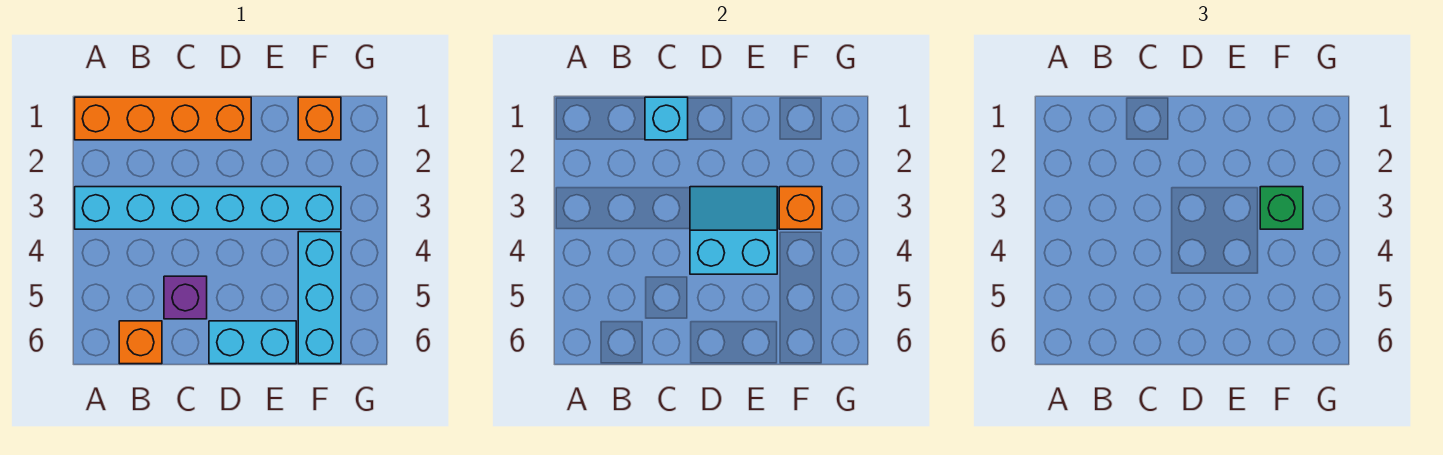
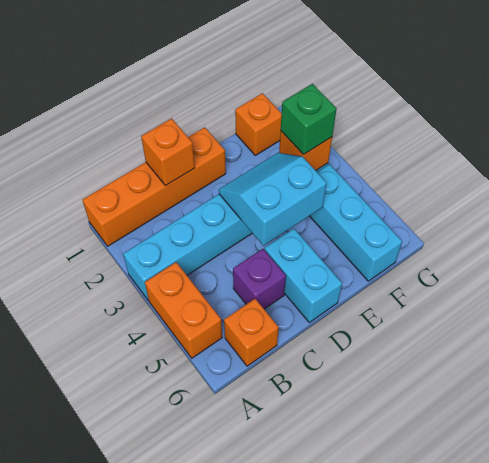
none -> orange brick A4:A5 level 1
cyan brick C1 level 2 -> orange brick C1 level 2
cyan brick D6:E6 level 1 -> cyan brick D5:D6 level 1

